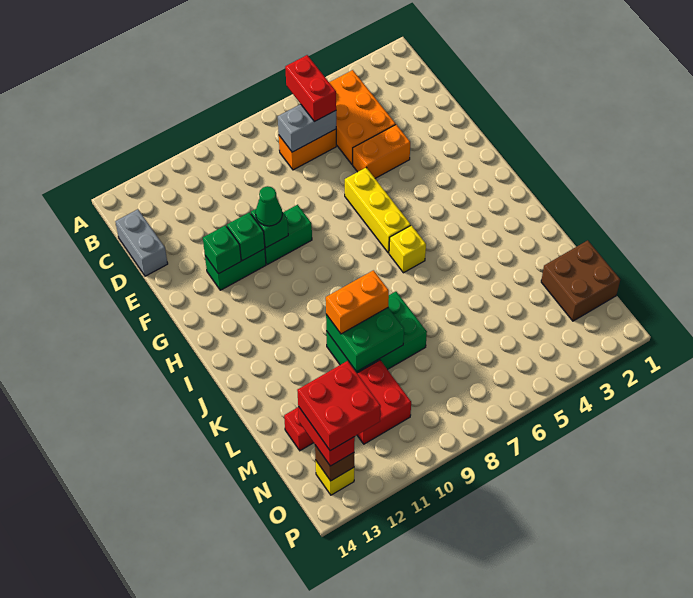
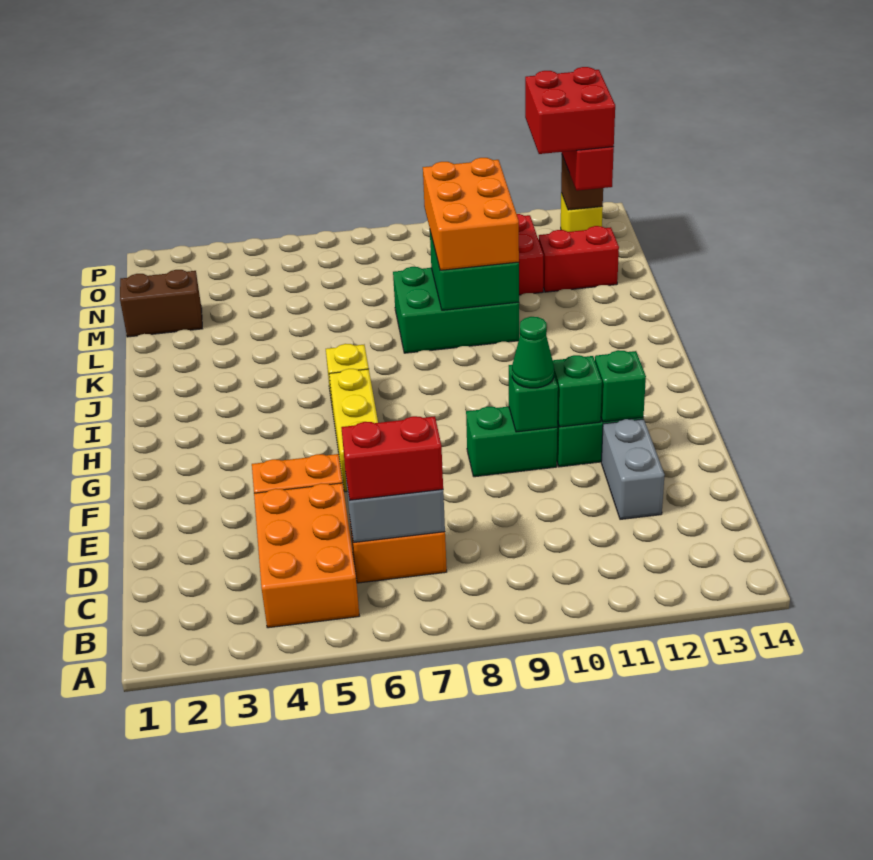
red brick B6:C6 level 3 -> red brick C6:C7 level 3
grey brick C14:D14 level 1 -> grey brick D12:E12 level 1
orange brick K9:K10 level 3 -> orange brick K9:M10 level 3
brown brick M1:N2 level 1 -> brown brick M1:M2 level 1

